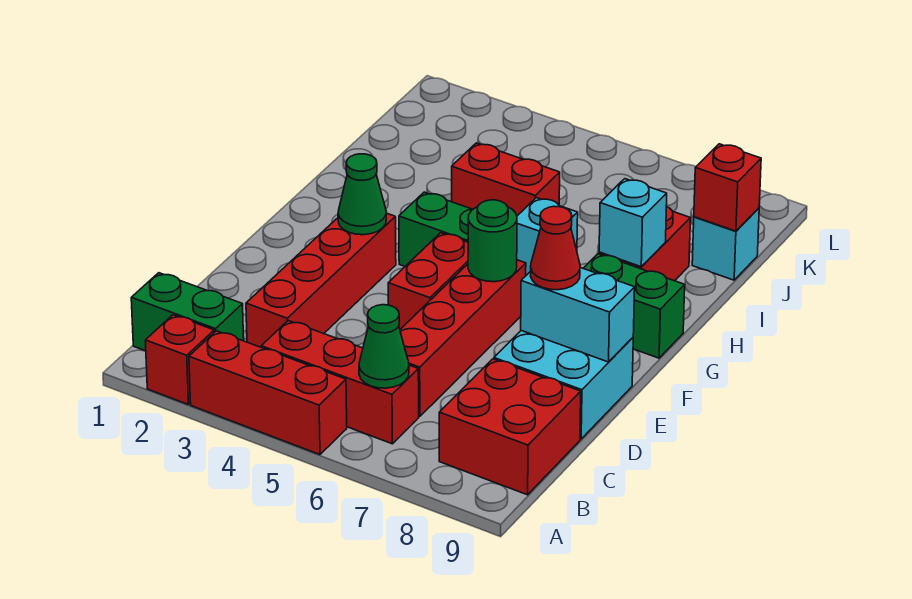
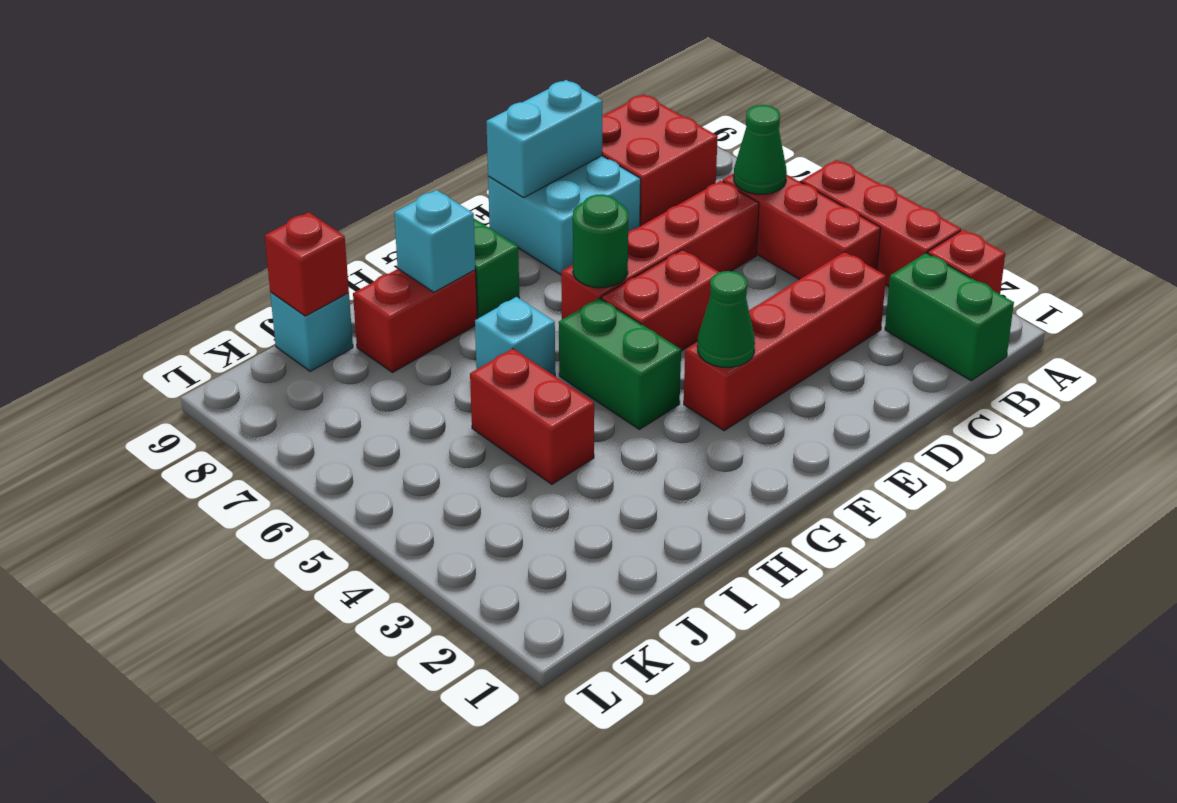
cyan brick E8:E9 level 2 -> cyan brick D9:E9 level 2
red cone E8 level 3 -> none

